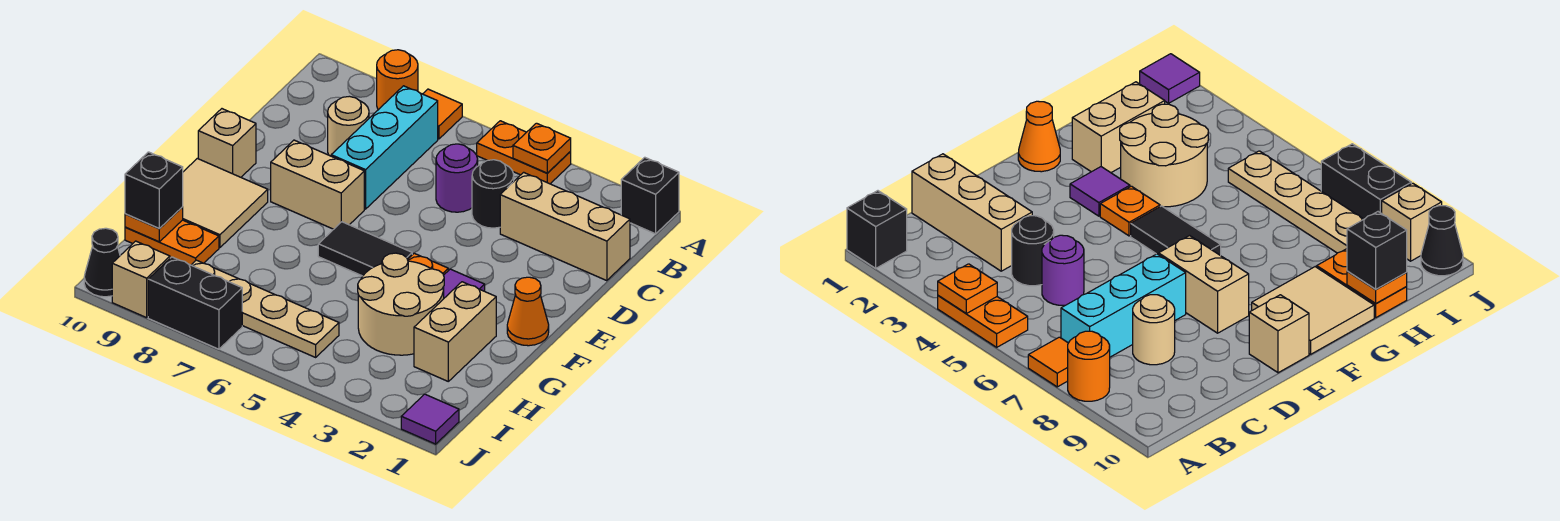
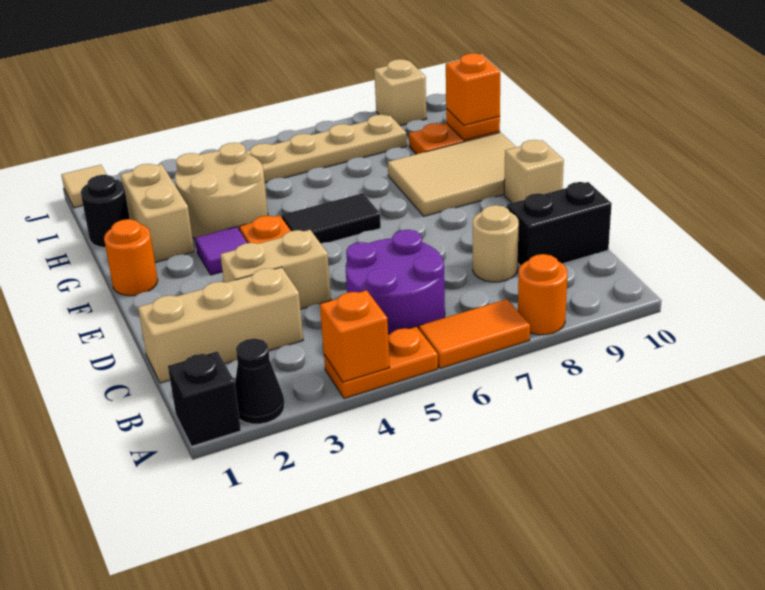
orange plate A4 level 2 -> orange brick A4 level 2
orange tile A7 level 1 -> orange tile A6:A7 level 1
cyan brick B7:D7 level 1 -> none
black round brick C4 level 1 -> black round brick H1 level 1
purple round brick C5 level 1 -> purple round brick B5:C6 level 1
tan brick E7:E8 level 1 -> tan brick D3:D4 level 1
orange cone F1 level 1 -> orange round brick F1 level 1
tan tile F9:G10 level 1 -> tan tile F8:G10 level 1
black brick H10 level 3 -> orange brick H10 level 3
purple tile J1 level 1 -> tan tile J1 level 1
black brick J7:J8 level 1 -> black brick C9:C10 level 1
black cone J10 level 1 -> black cone A2 level 1

